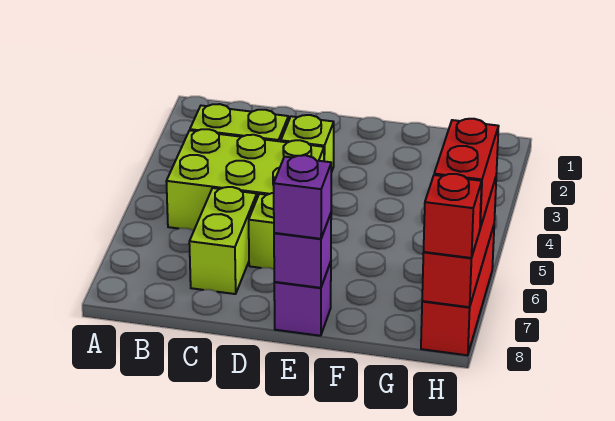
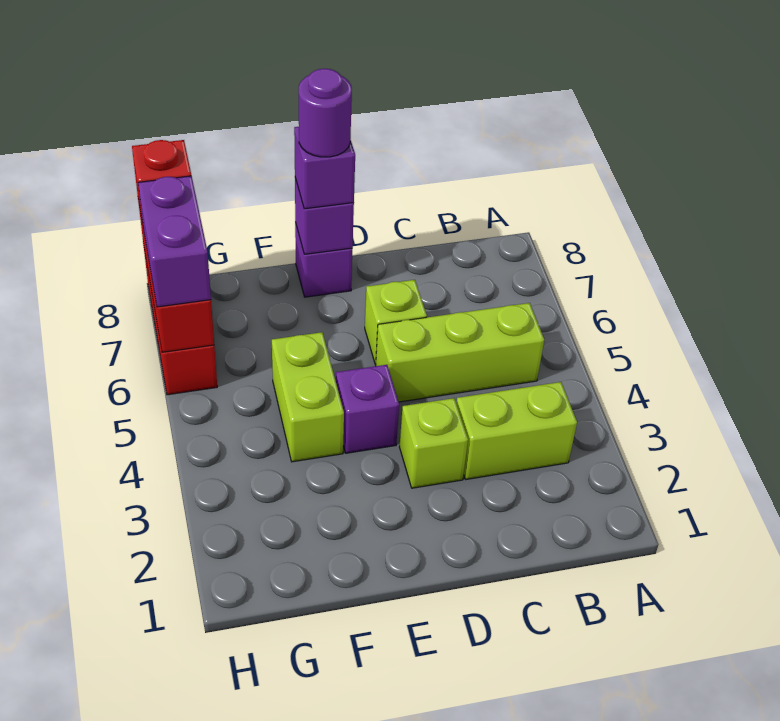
lime brick B4:D5 level 1 -> lime brick B5:D5 level 1
lime brick C6:C7 level 1 -> lime brick F4:F5 level 1
none -> purple brick E4 level 1
none -> purple round brick E8 level 4
red brick H6:H7 level 3 -> purple brick H6:H7 level 3

